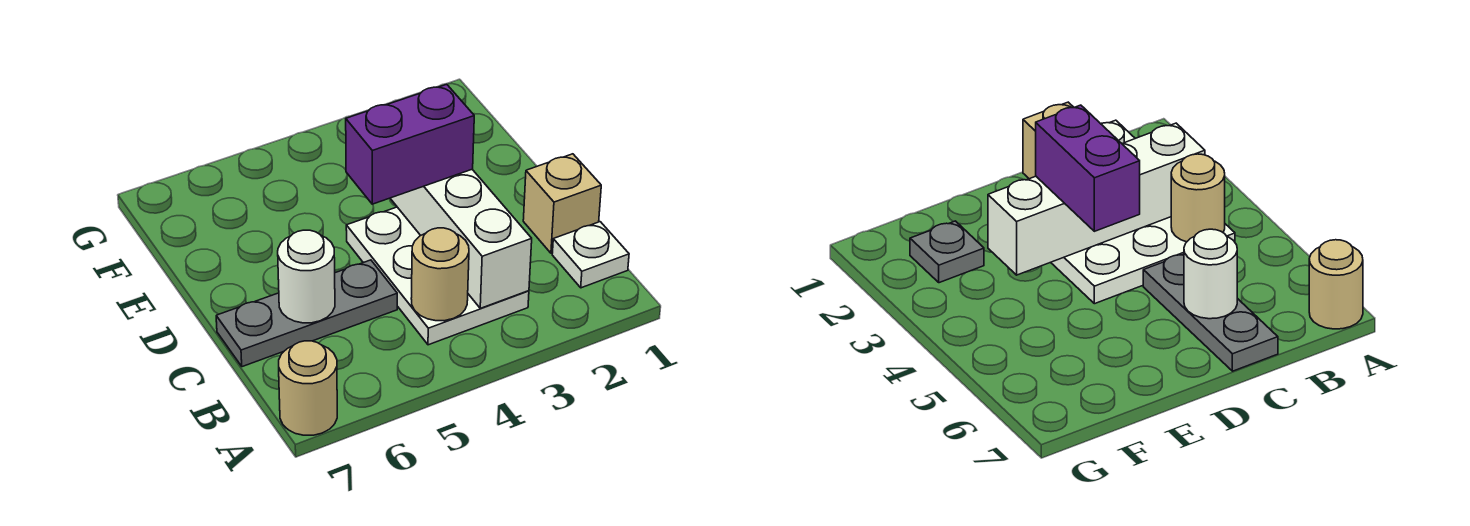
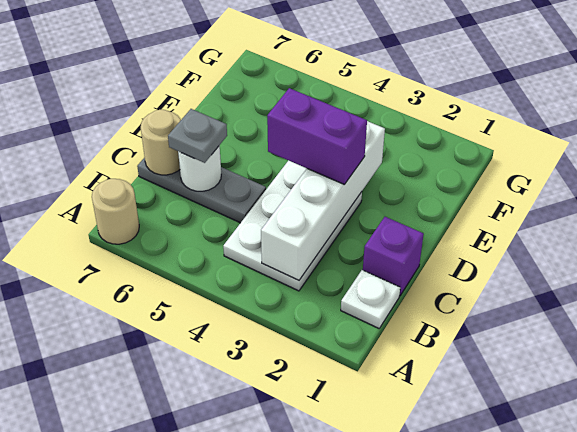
tan round brick B4 level 2 -> tan round brick C7 level 2
tan brick C1 level 1 -> purple brick C1 level 1
grey plate F2 level 1 -> grey plate C6 level 3

